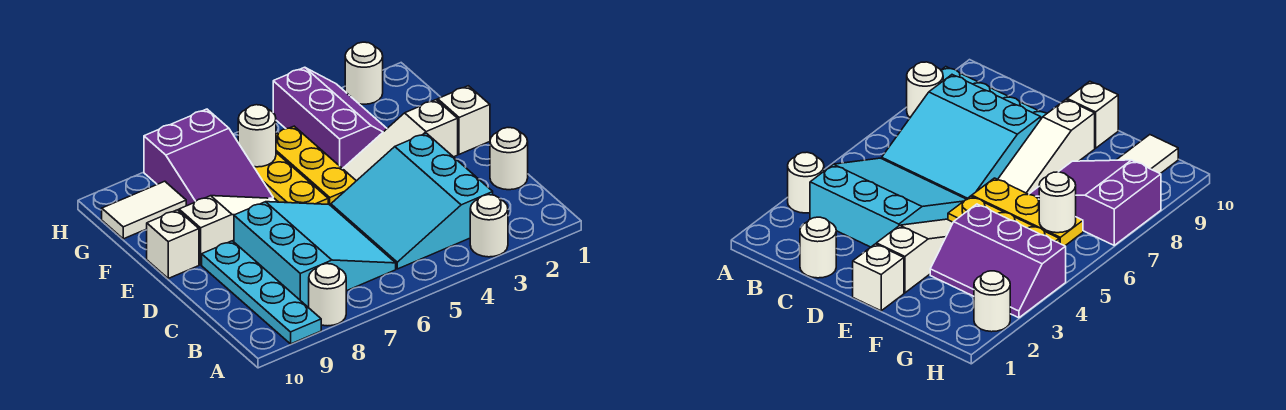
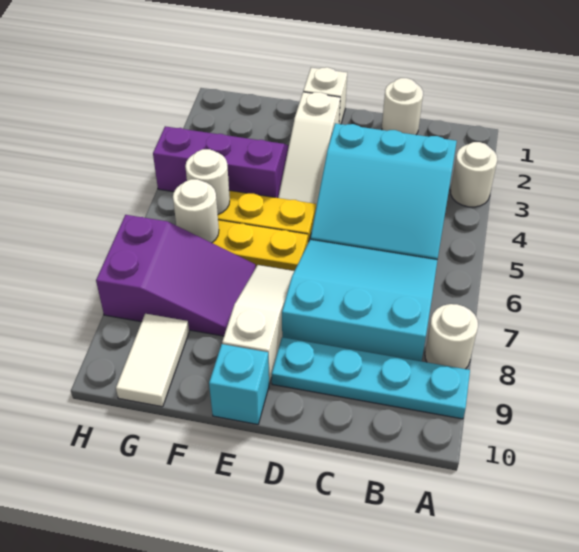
white brick E10 level 1 -> cyan brick E10 level 1
white round brick H2 level 1 -> white round brick G5 level 2

